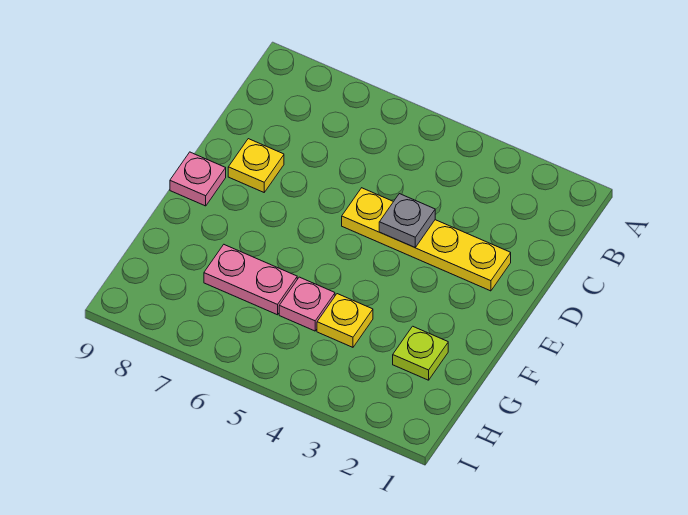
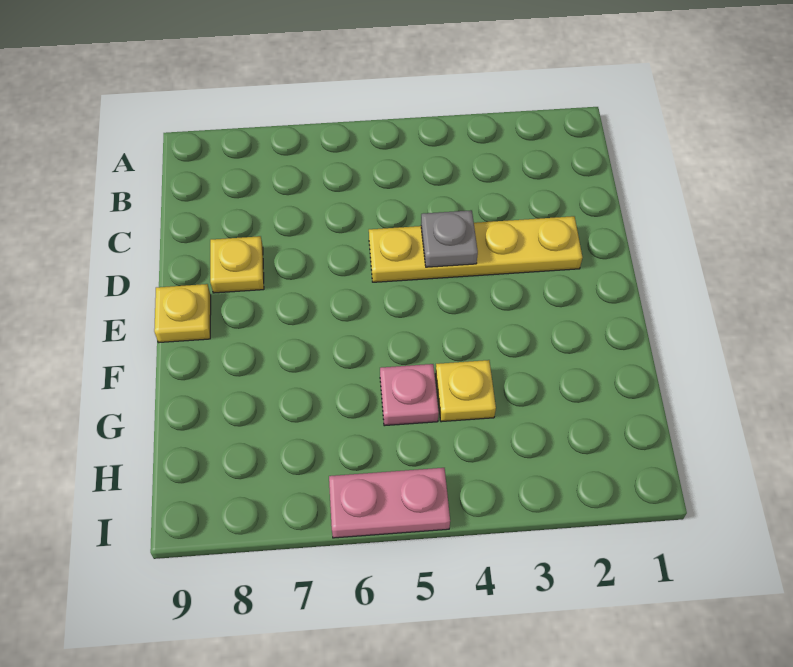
pink plate E9 level 1 -> yellow plate E9 level 1
lime plate G2 level 1 -> none
pink plate G6:G7 level 1 -> pink plate I5:I6 level 1

